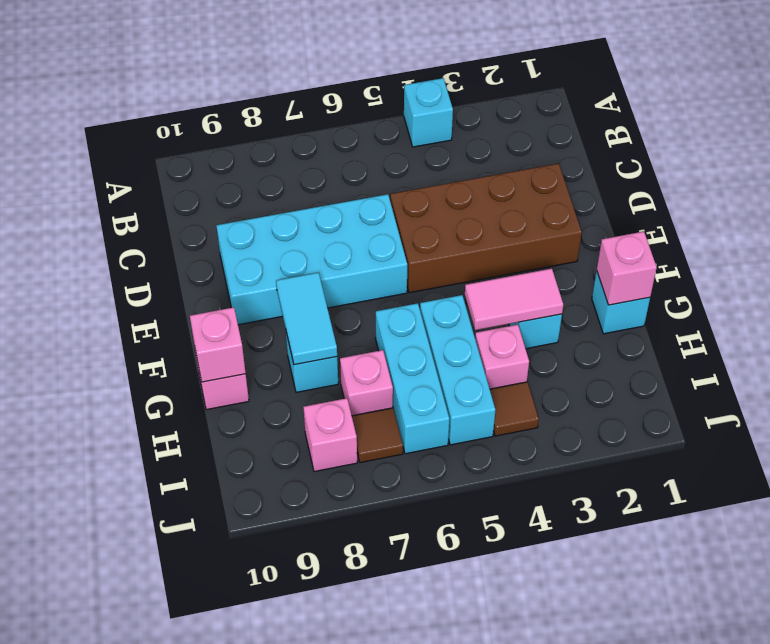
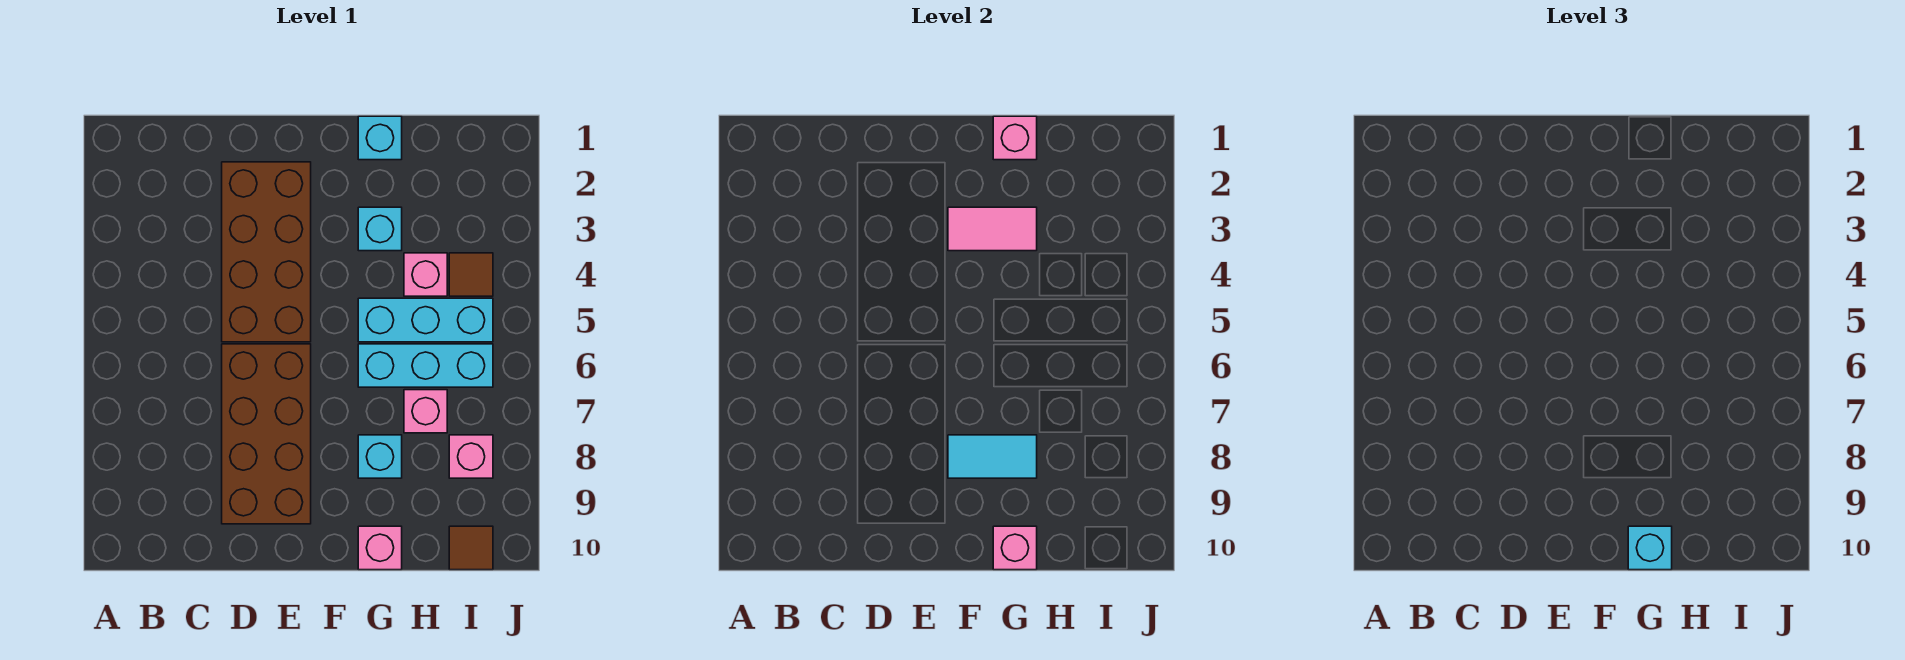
cyan brick A4 level 1 -> cyan brick G10 level 3
cyan brick D6:E9 level 1 -> brown brick D6:E9 level 1
pink tile G3:G4 level 2 -> pink tile F3:G3 level 2
brown tile I7 level 1 -> brown tile I10 level 1

